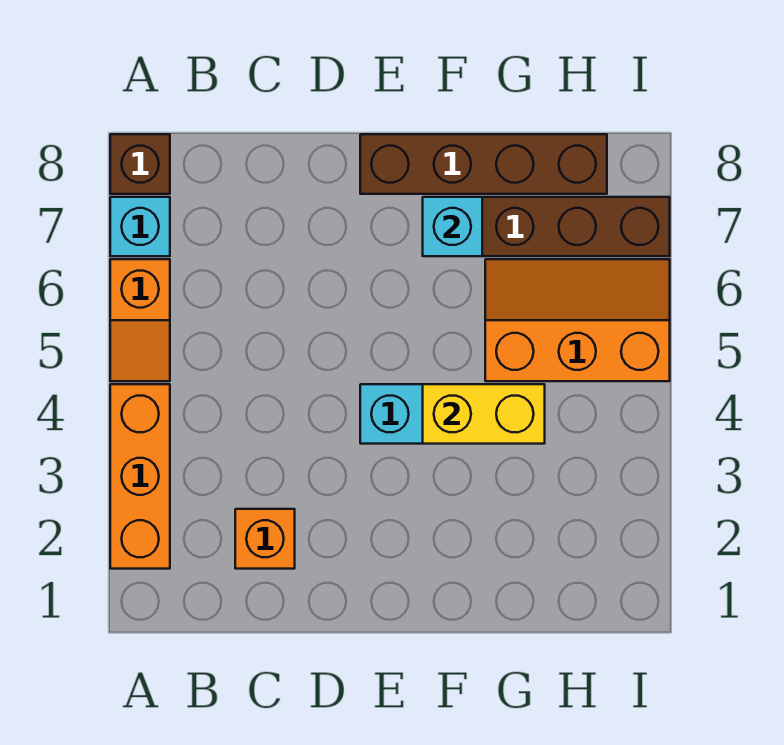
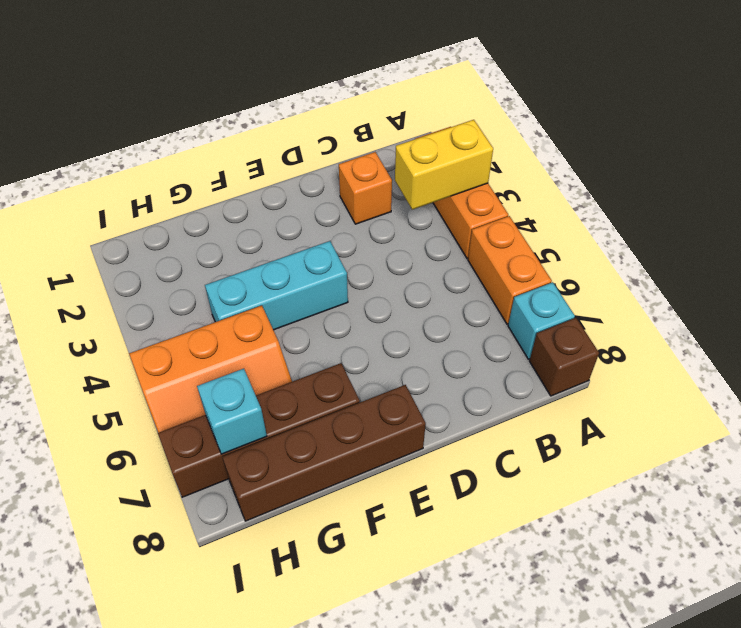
orange slope A5:A6 level 1 top 6 -> orange brick A5:A6 level 1
yellow brick F4:G4 level 2 -> yellow brick A3:B3 level 2
cyan brick F7 level 2 -> cyan brick H7 level 2

